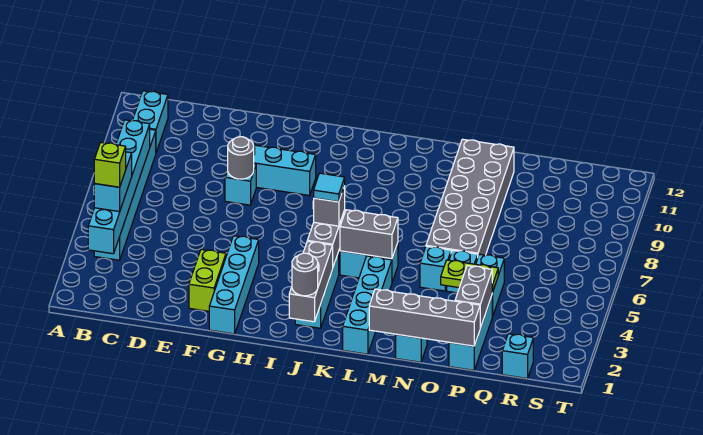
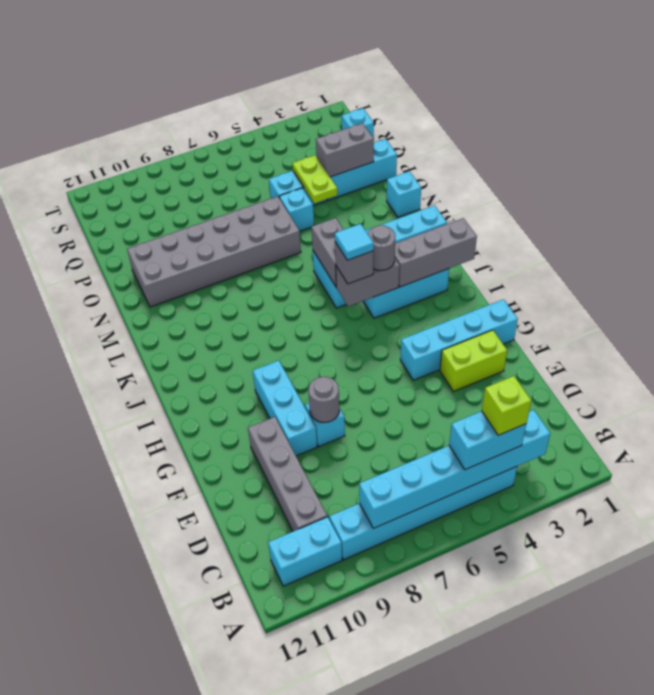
grey round brick J1 level 3 -> grey round brick J4 level 3
grey brick M1:P1 level 2 -> grey brick C10:F10 level 1
cyan brick N5 level 1 -> none

